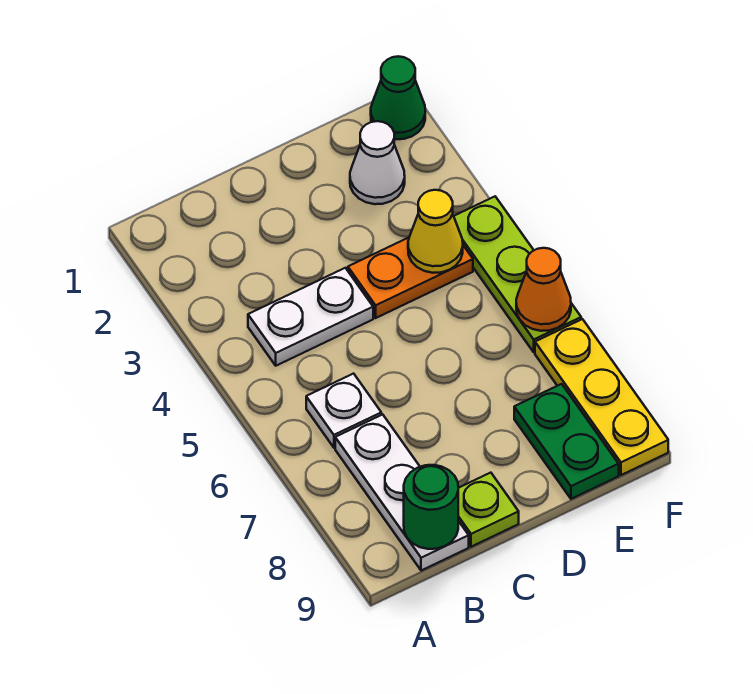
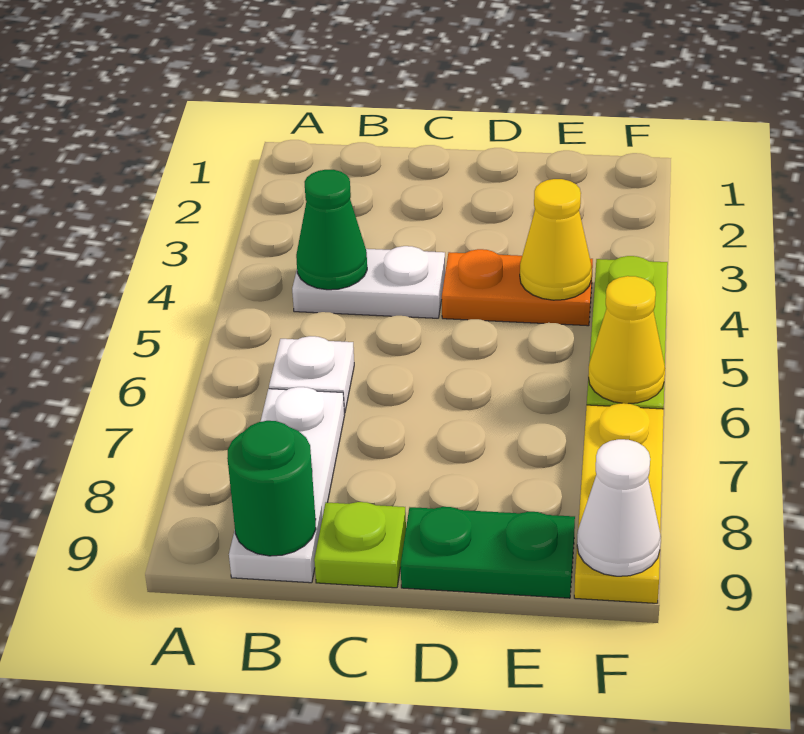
white cone E2 level 1 -> white cone F9 level 2
green plate E8:E9 level 1 -> green plate D9:E9 level 1
green cone F1 level 1 -> green cone B4 level 2
orange cone F6 level 2 -> yellow cone F6 level 2

